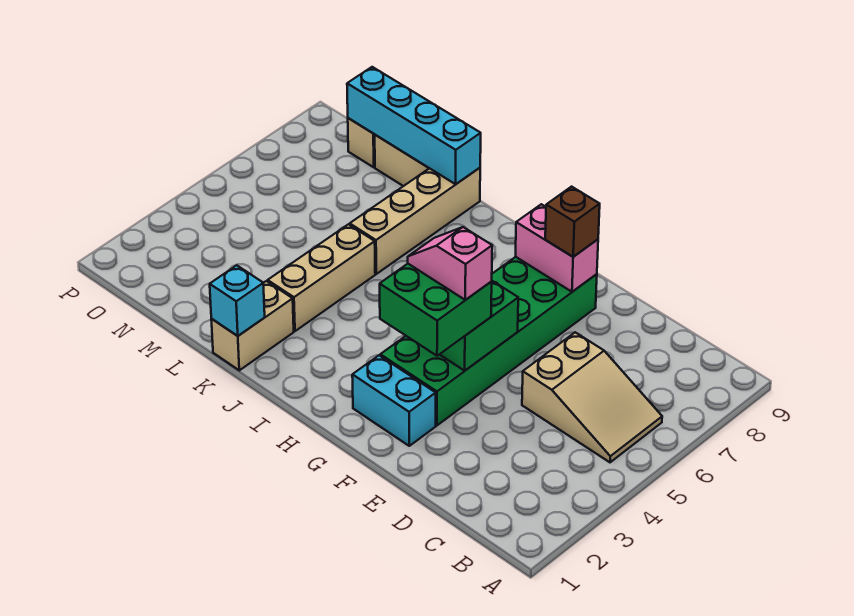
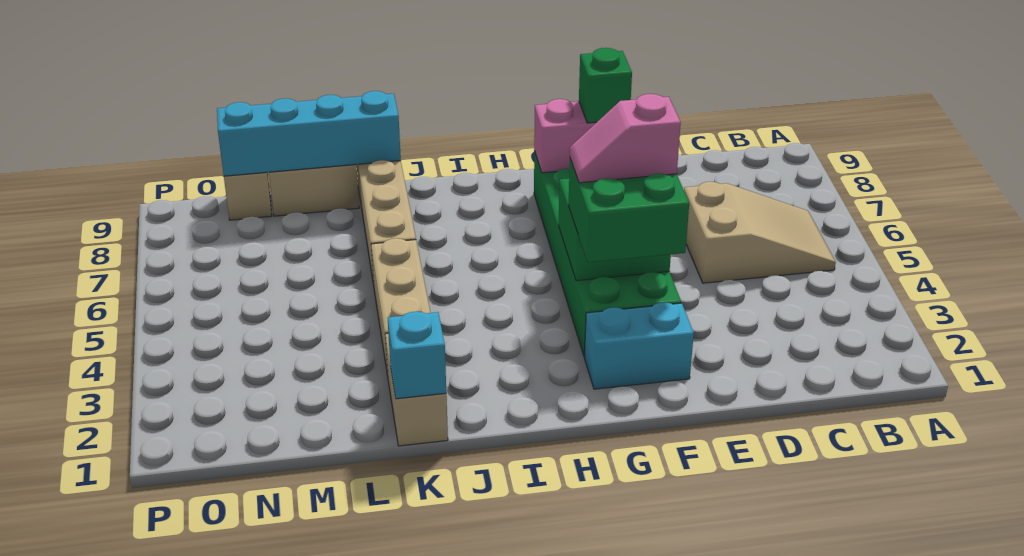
brown brick F8 level 3 -> green brick F8 level 3

